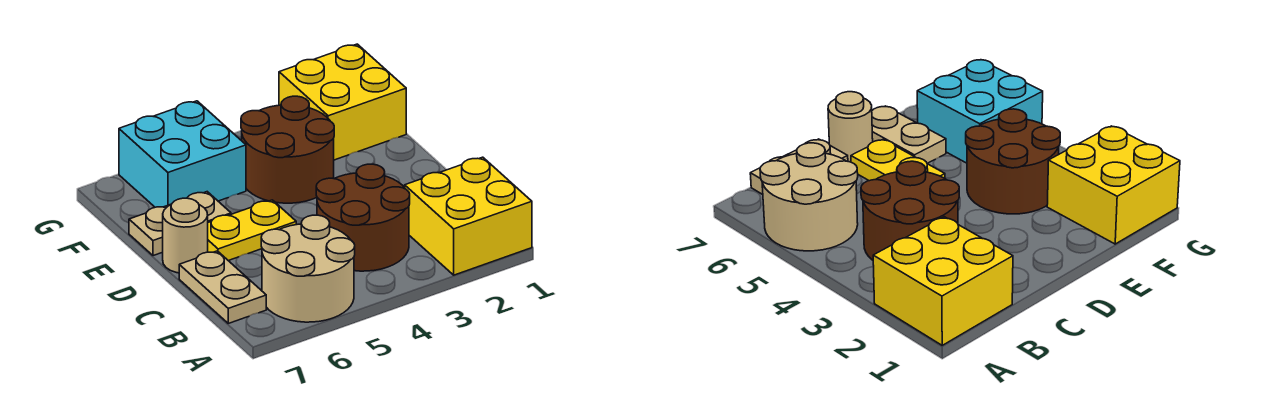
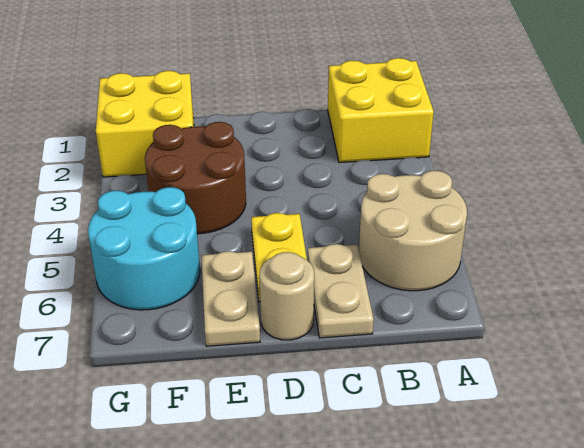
brown round brick B3:C4 level 1 -> none
tan plate B7:C7 level 1 -> tan plate C6:C7 level 1
cyan brick F5:G6 level 1 -> cyan round brick F5:G6 level 1

